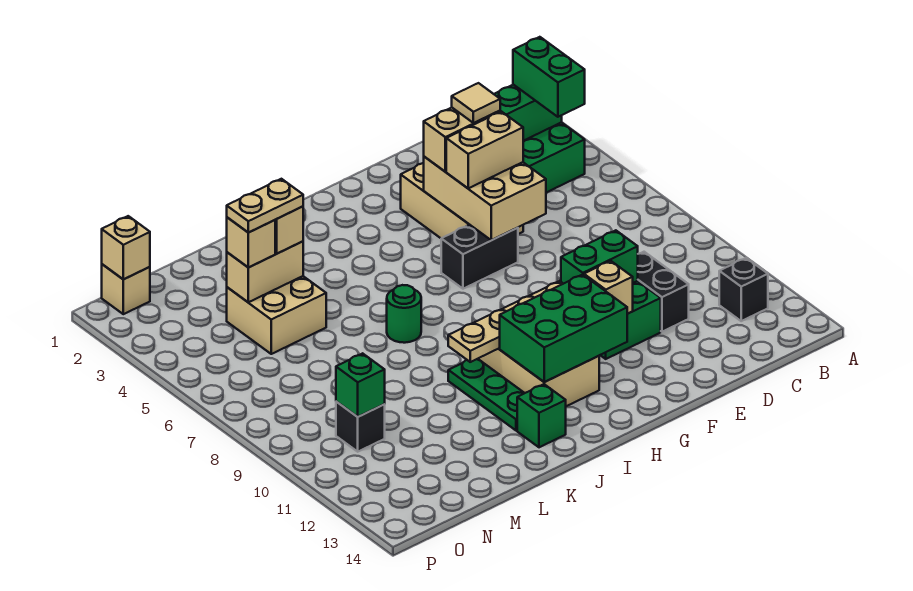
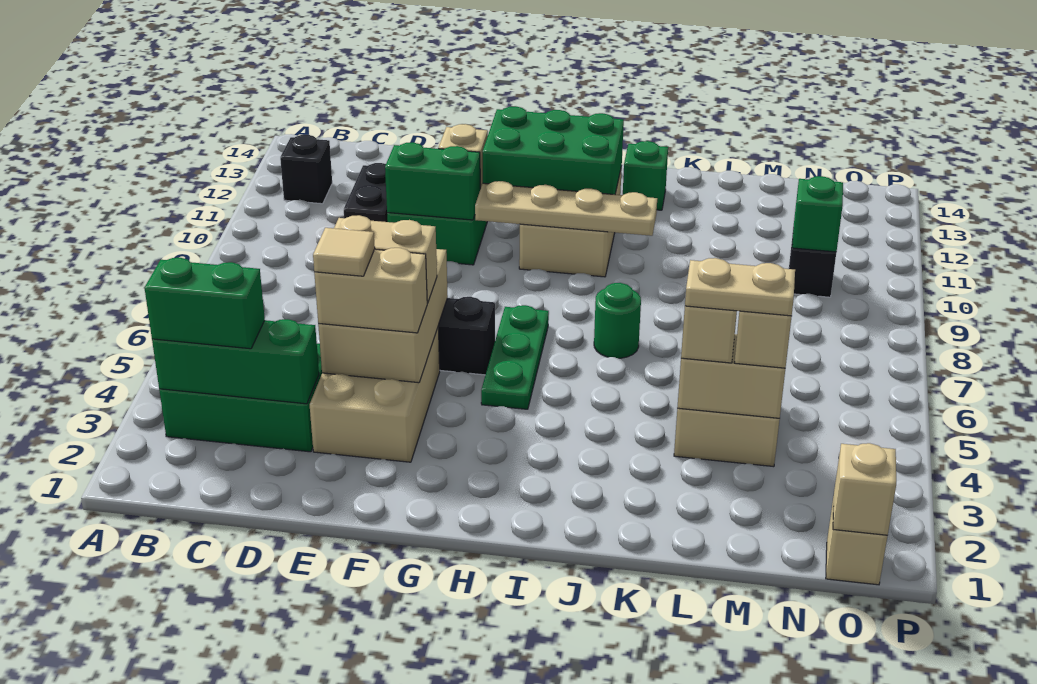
green brick B3:B4 level 3 -> green brick B3:C3 level 3
green plate J10:J12 level 1 -> green plate H5:H7 level 1

